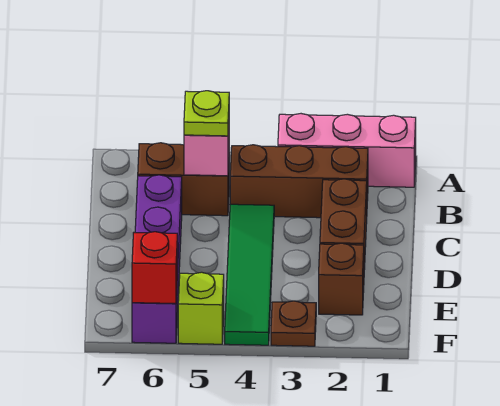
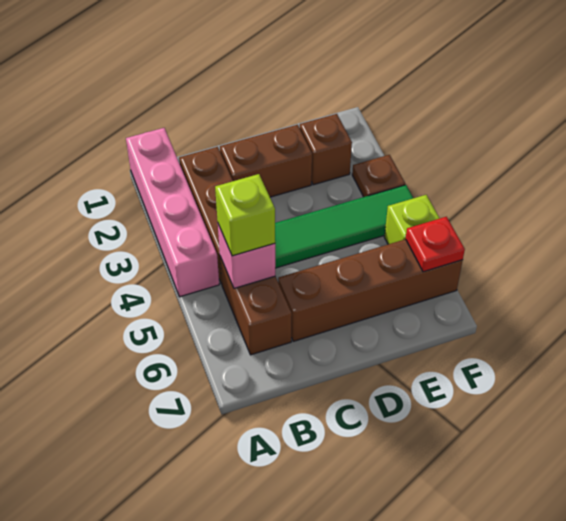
pink brick A1:A3 level 1 -> pink brick A1:A4 level 1
lime plate B5 level 3 -> lime brick B5 level 3
purple brick C6:F6 level 1 -> brown brick C6:F6 level 1
red brick F6 level 2 -> red plate F6 level 2

